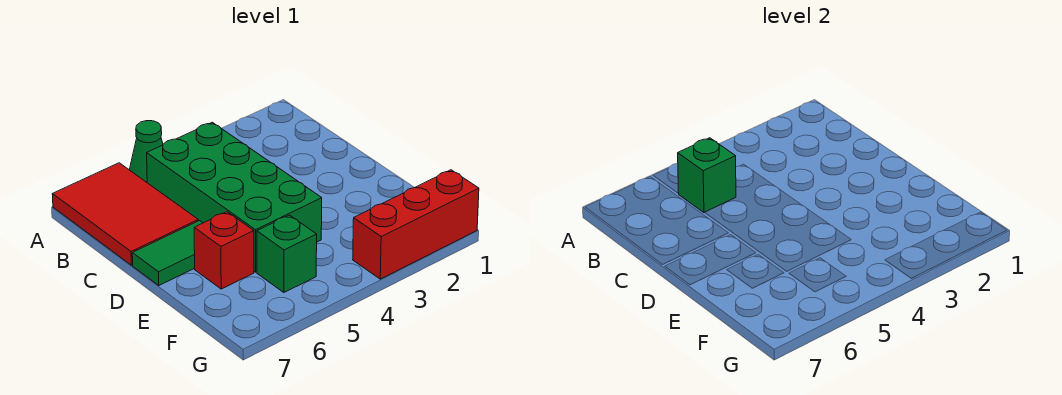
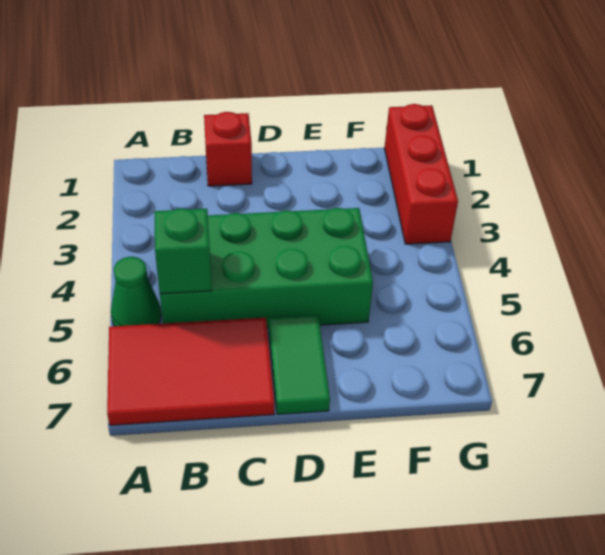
red brick E6 level 1 -> red brick C1 level 1
green brick F5 level 1 -> none

